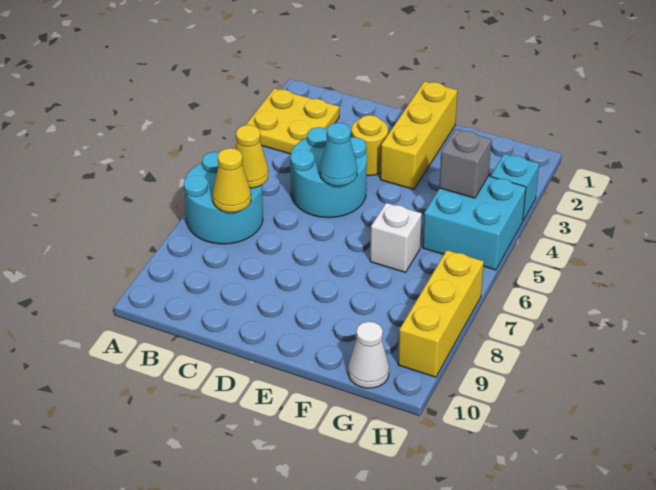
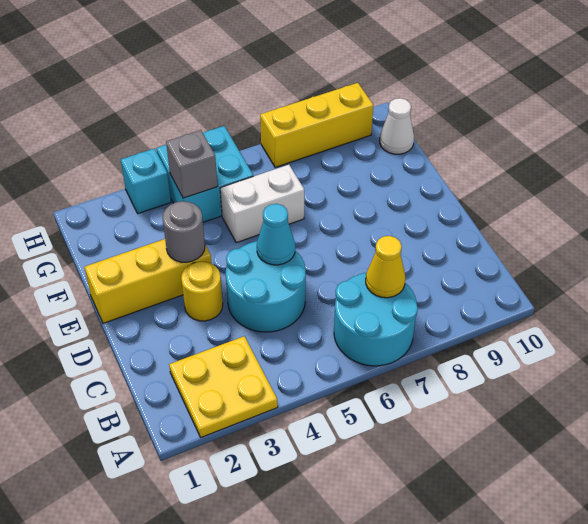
yellow cone B6 level 2 -> none
none -> grey round brick E3 level 2
white brick F6 level 1 -> white brick F5:F6 level 1

